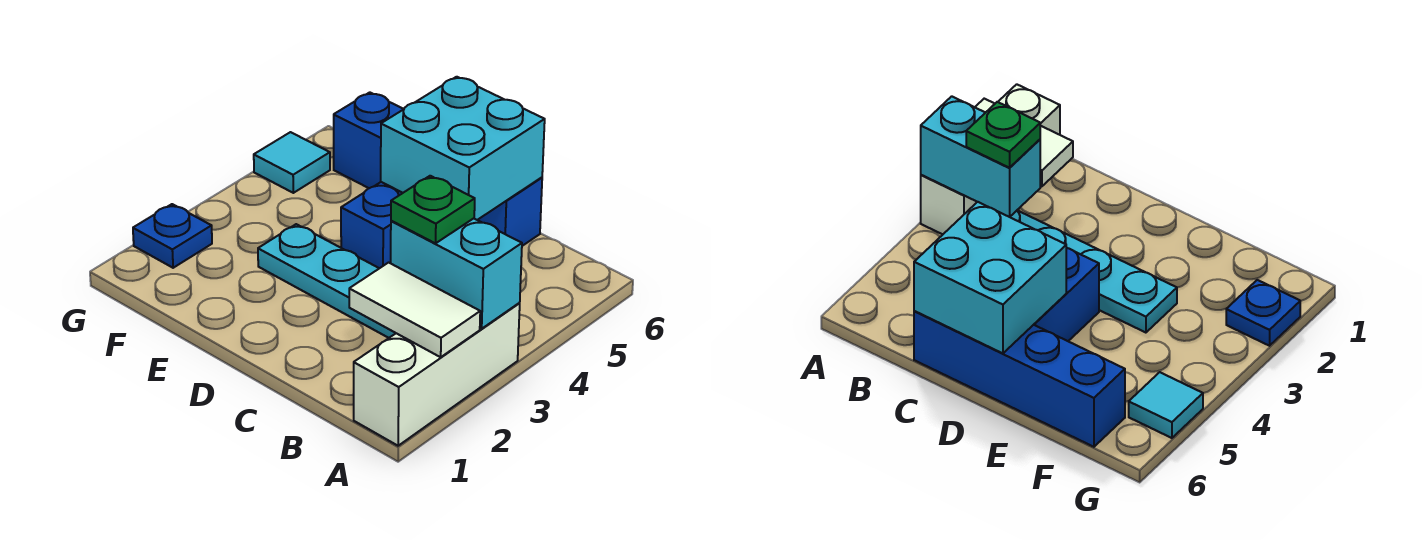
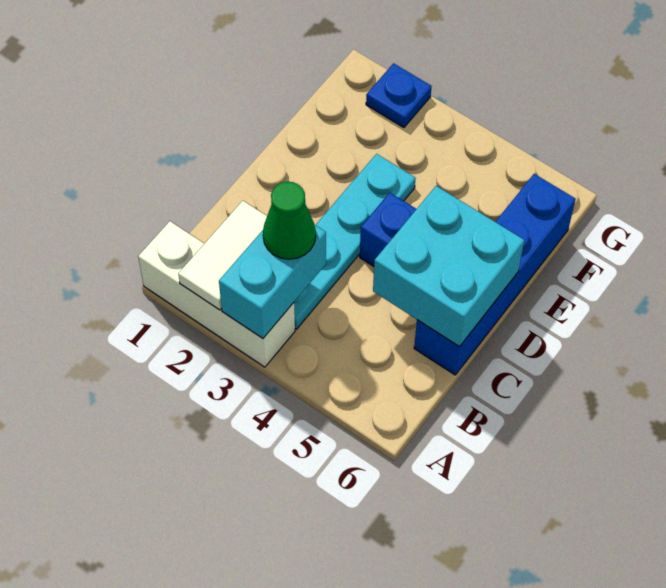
green plate B3 level 3 -> green cone B3 level 3
cyan tile G5 level 1 -> none

